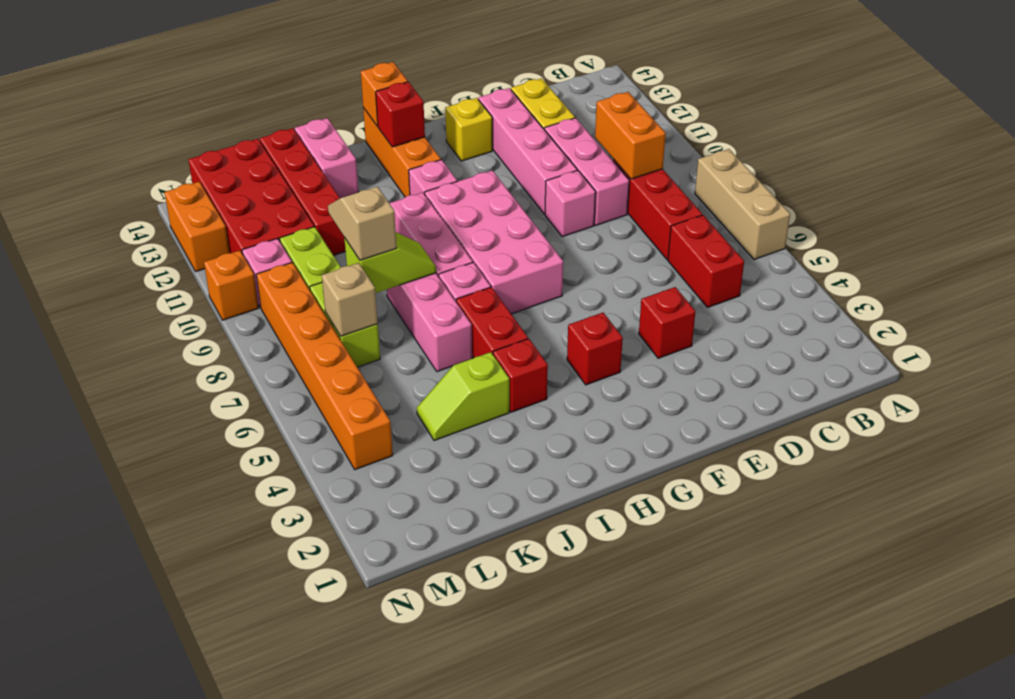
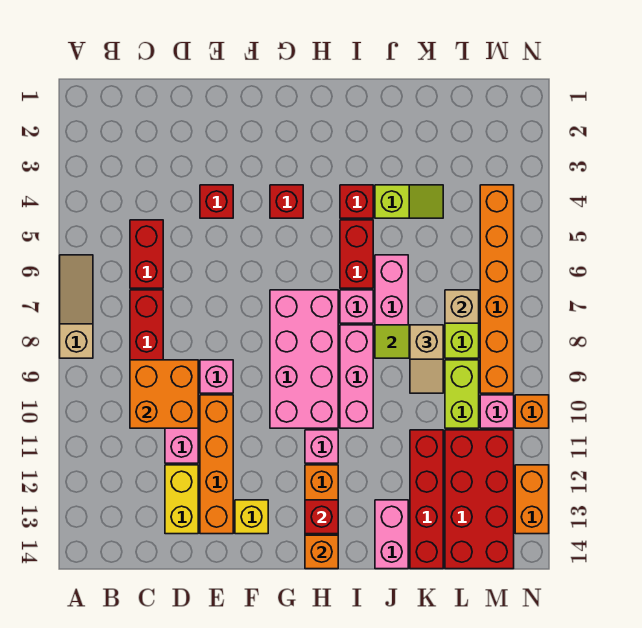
tan brick A6:A8 level 1 -> tan slope A6:A8 level 1 top 8
orange brick C9:C10 level 2 -> orange brick C9:D10 level 2
pink brick E10:E13 level 1 -> orange brick E10:E13 level 1

